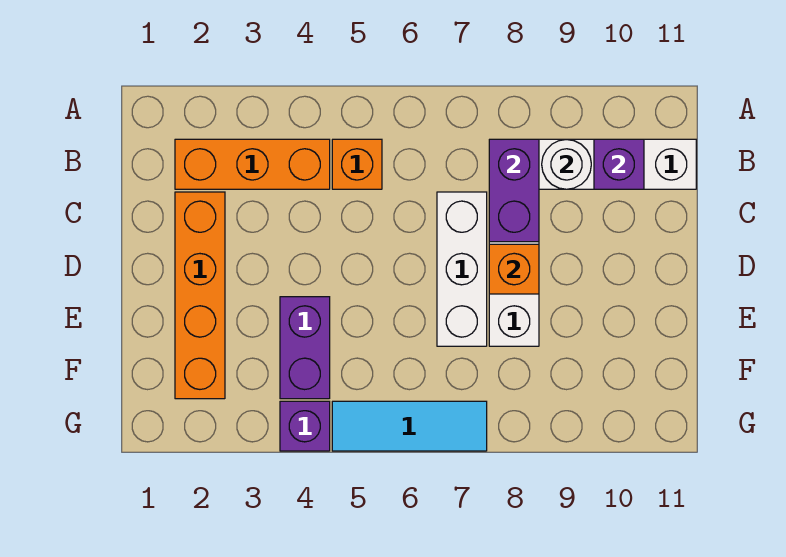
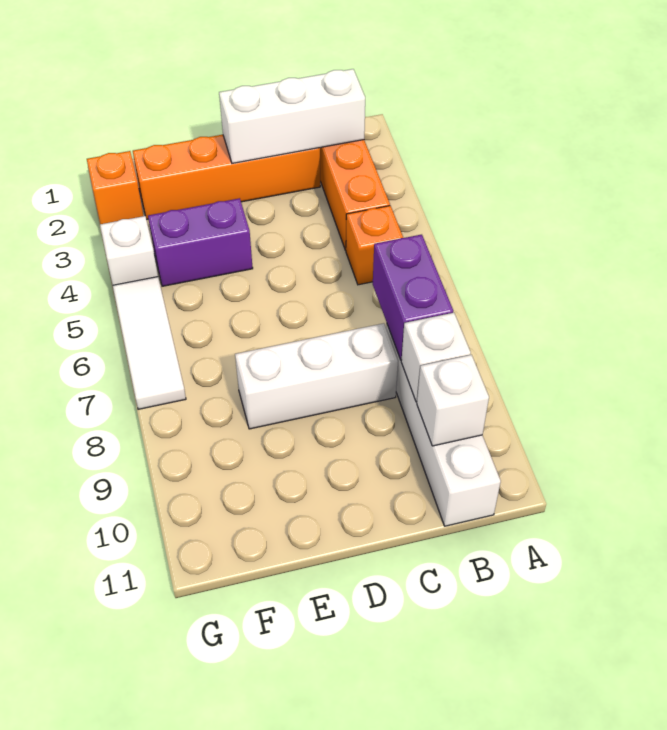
purple brick B8:C8 level 2 -> purple brick B7:B8 level 2
white round brick B9 level 2 -> white brick B9 level 2
purple brick B10 level 2 -> white brick B10 level 2
white brick C7:E7 level 1 -> white brick B2:D2 level 2
orange brick D8 level 2 -> orange brick G2 level 1
purple brick G4 level 1 -> white brick G4 level 1
cyan tile G5:G7 level 1 -> white tile G5:G7 level 1

